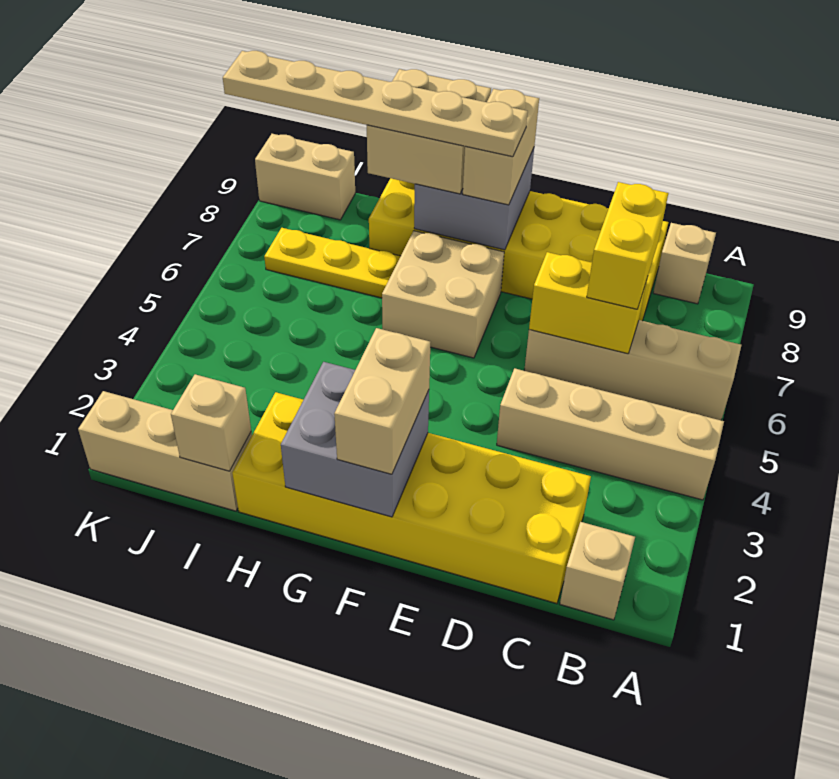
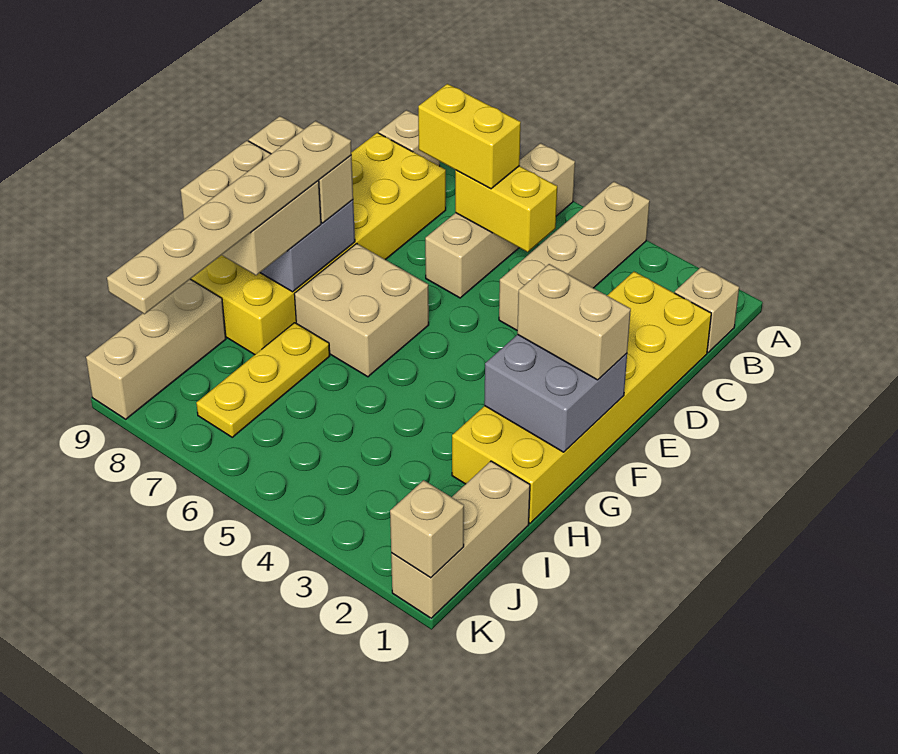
yellow brick C6:D6 level 2 -> yellow brick C5:C6 level 2
tan brick I1 level 2 -> tan brick K1 level 2
tan brick J9:K9 level 1 -> tan brick I9:K9 level 1

